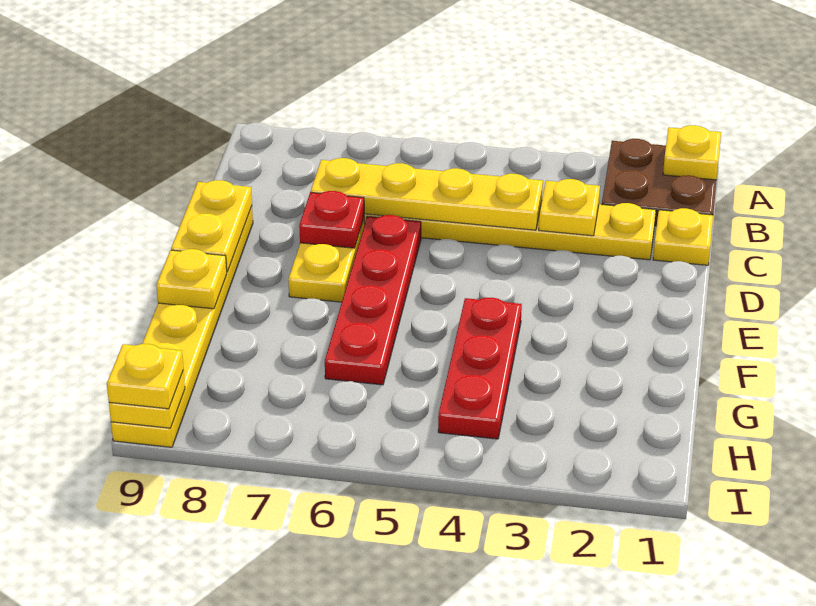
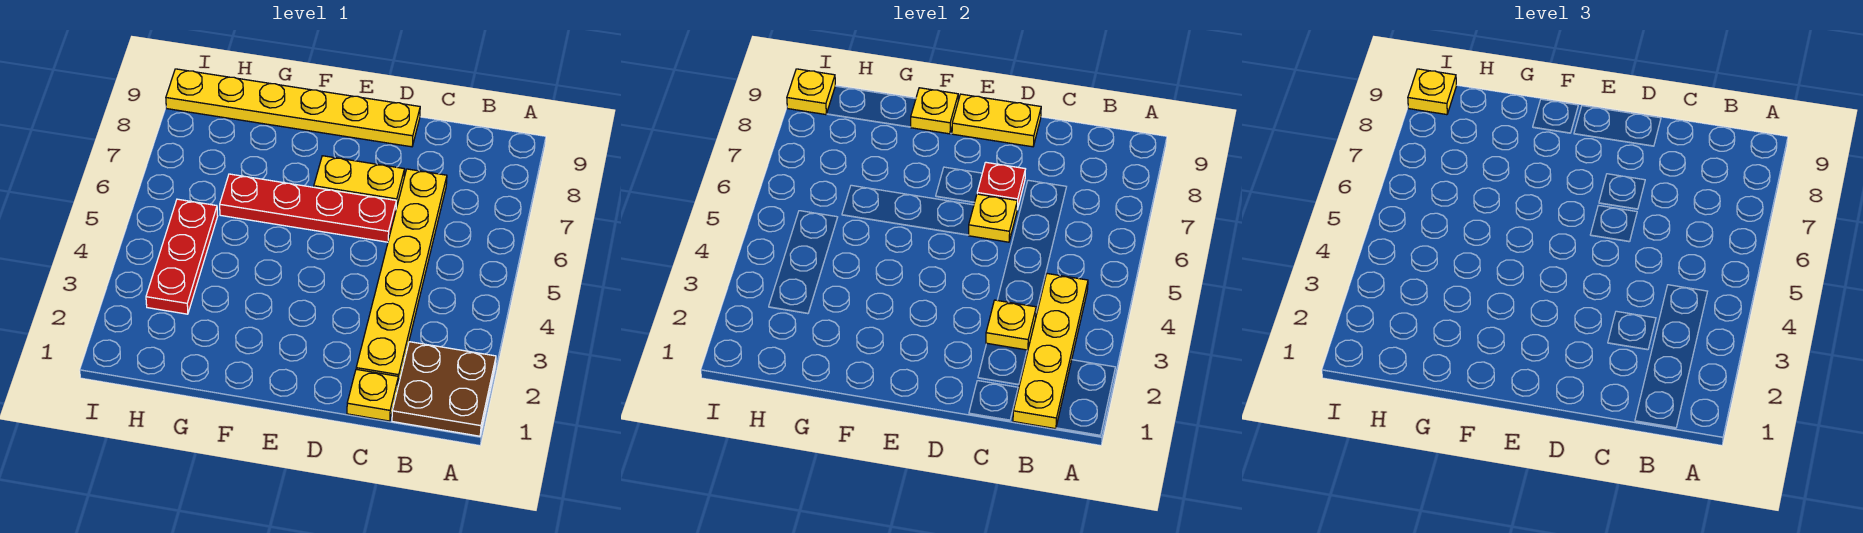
yellow plate A1 level 2 -> yellow plate D6 level 2
yellow plate C4:C7 level 2 -> yellow plate B1:B4 level 2
red plate F4:H4 level 1 -> red plate H3:H5 level 1

